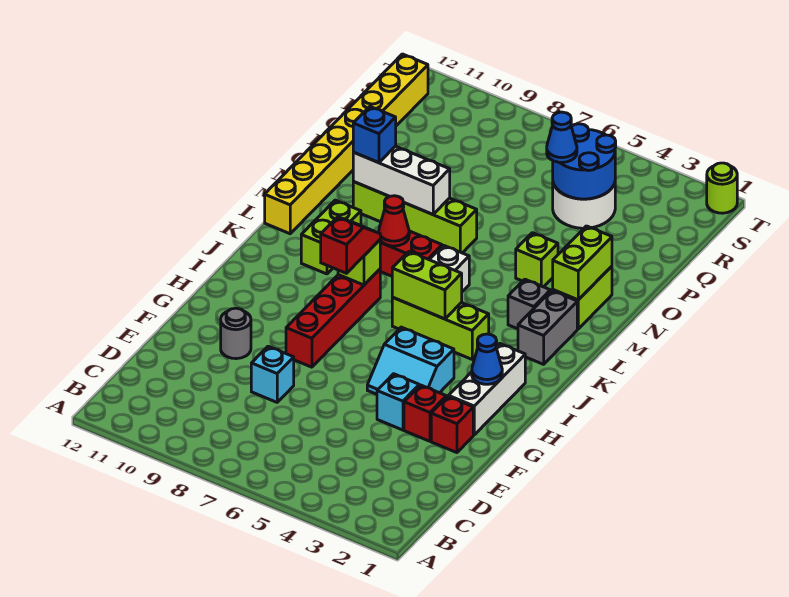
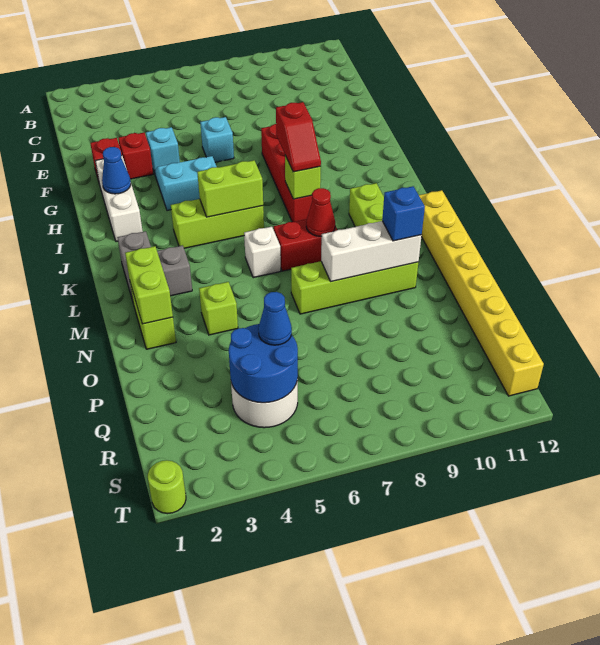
cyan brick E8 level 1 -> cyan brick F6 level 1
grey round brick F10 level 1 -> none

